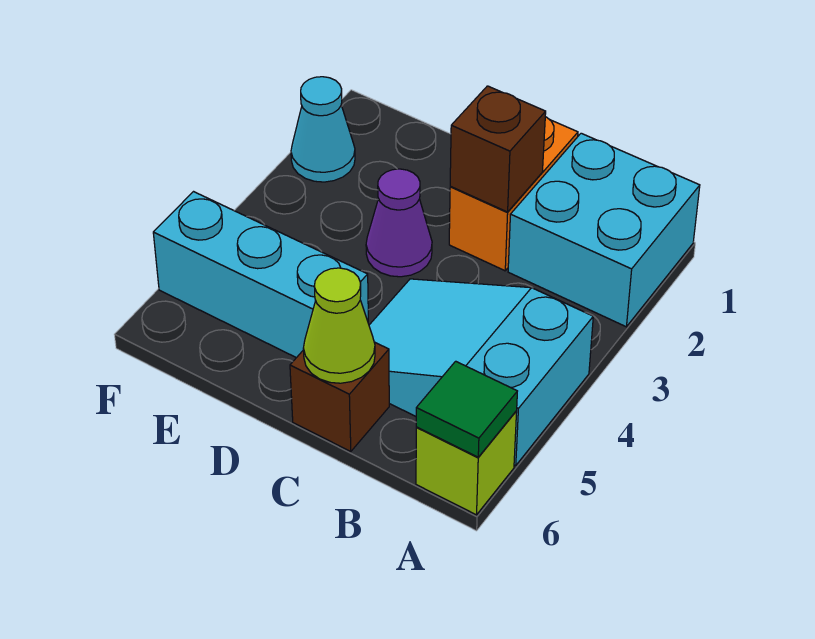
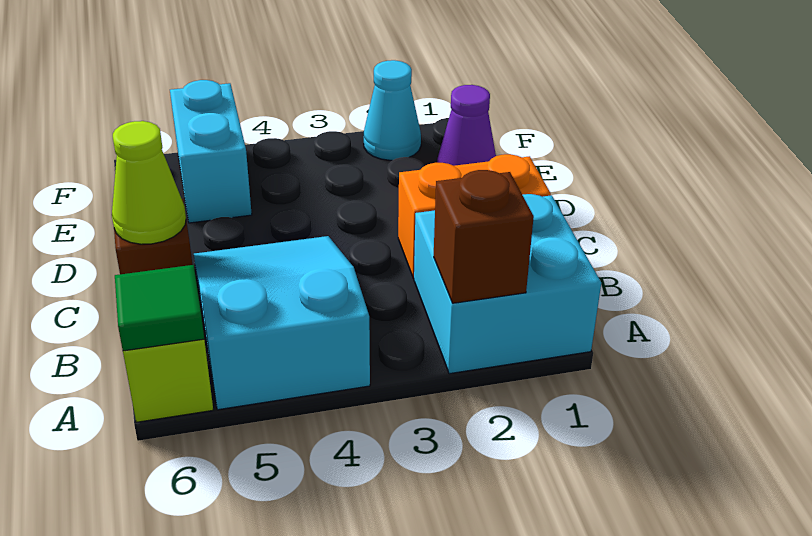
brown brick C2 level 2 -> brown brick A2 level 2
purple cone D3 level 1 -> purple cone E1 level 1
cyan brick D5:F5 level 1 -> cyan brick E5:F5 level 1

